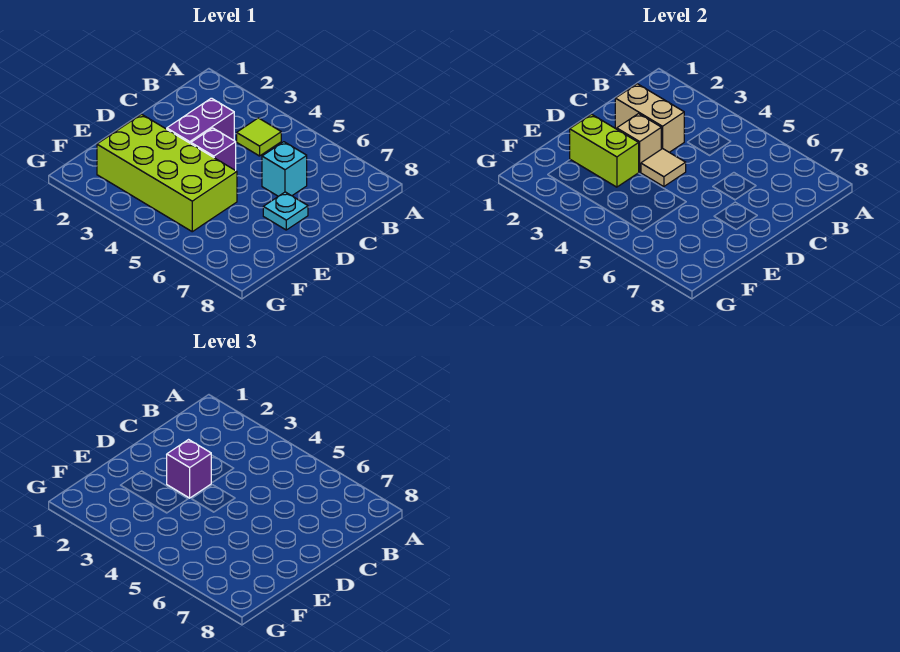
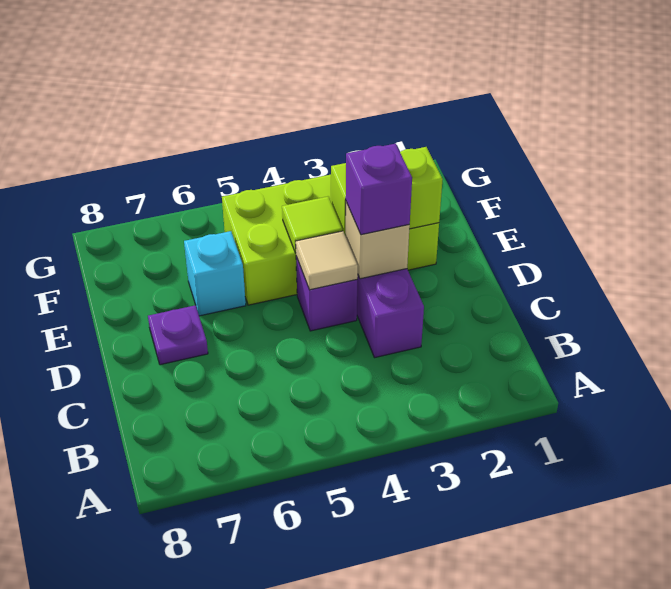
lime tile B4 level 1 -> lime tile E4 level 2
tan brick C2:C3 level 2 -> none
cyan brick C6 level 1 -> cyan brick E6 level 1
cyan plate D7 level 1 -> purple plate D7 level 1

